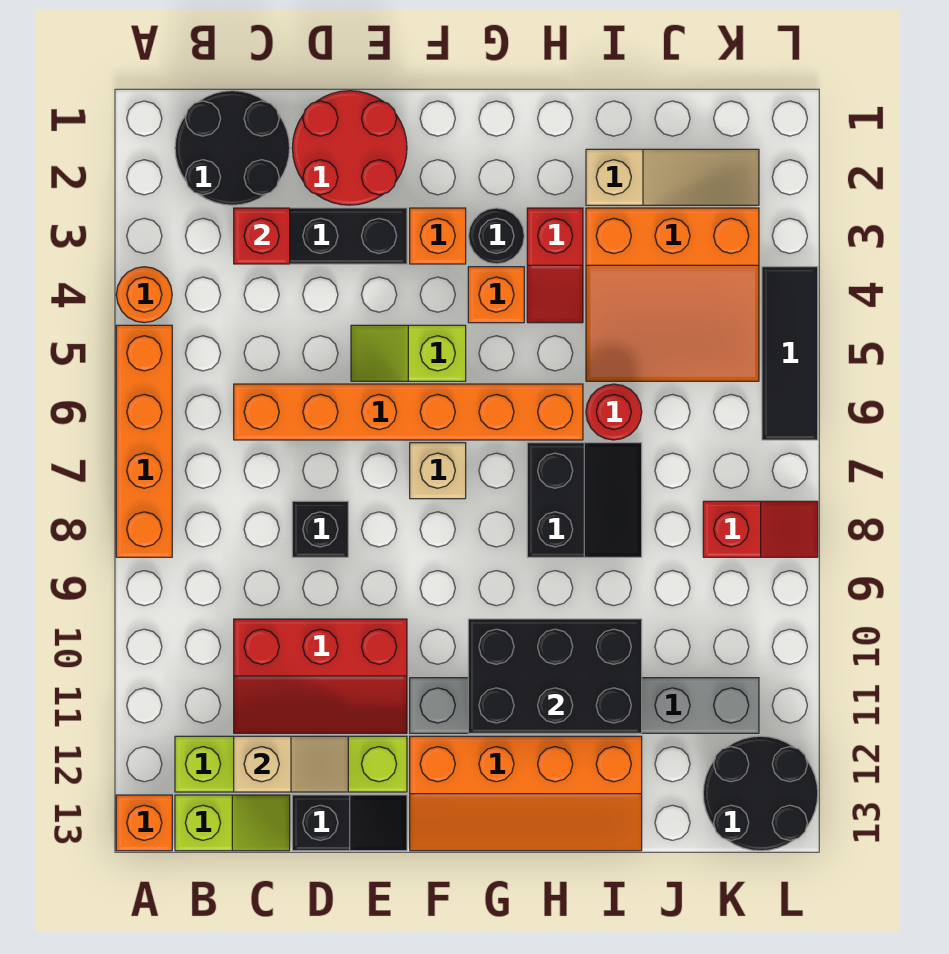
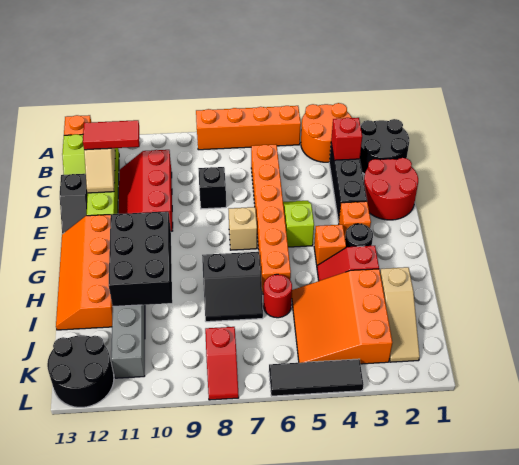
orange round brick A4 level 1 -> orange round brick A3:B4 level 1
none -> red tile C11:C12 level 3

